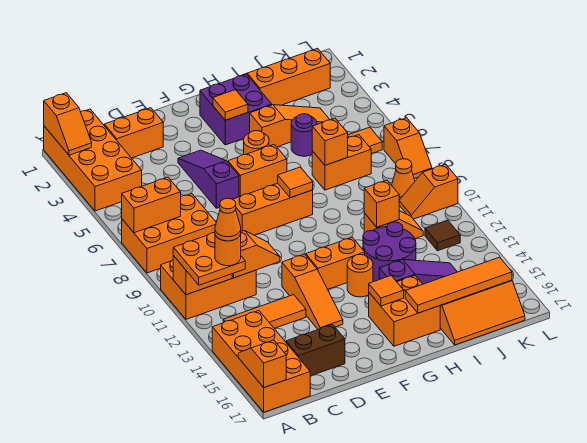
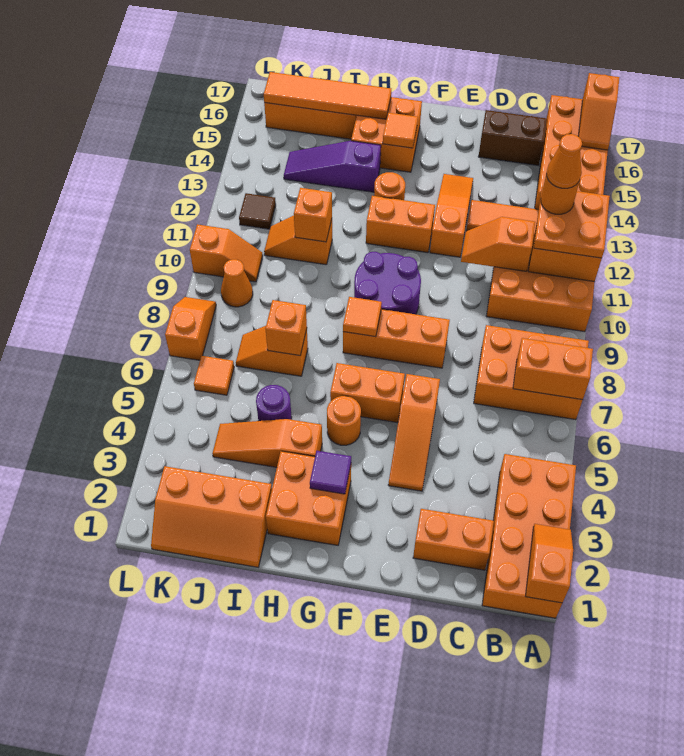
purple slope E4:E6 level 1 top 6 -> orange slope E4:E6 level 1 top 6
purple brick G2:H3 level 1 -> orange brick G2:H3 level 1
orange tile G3 level 2 -> purple tile G3 level 2
purple round brick H12:I13 level 1 -> purple round brick F9:G10 level 1
orange brick I7:J7 level 1 -> orange slope I7:J7 level 1 top I

